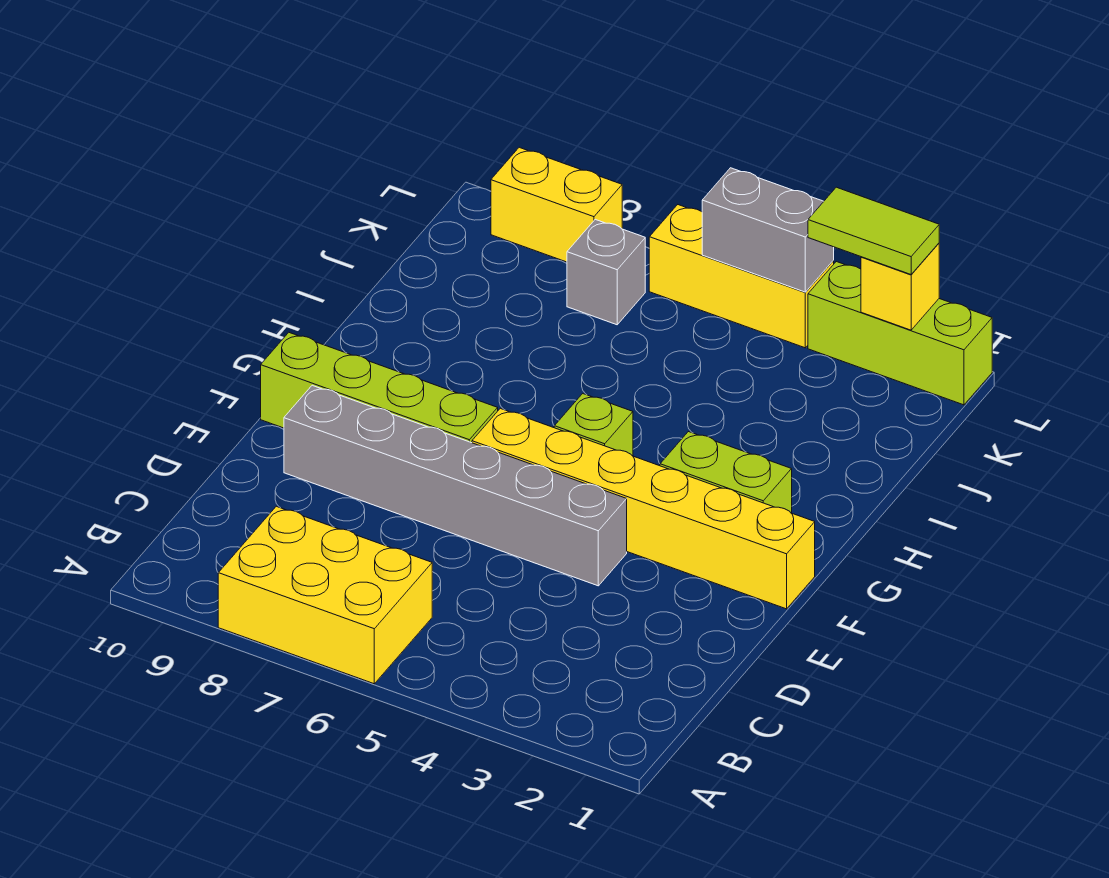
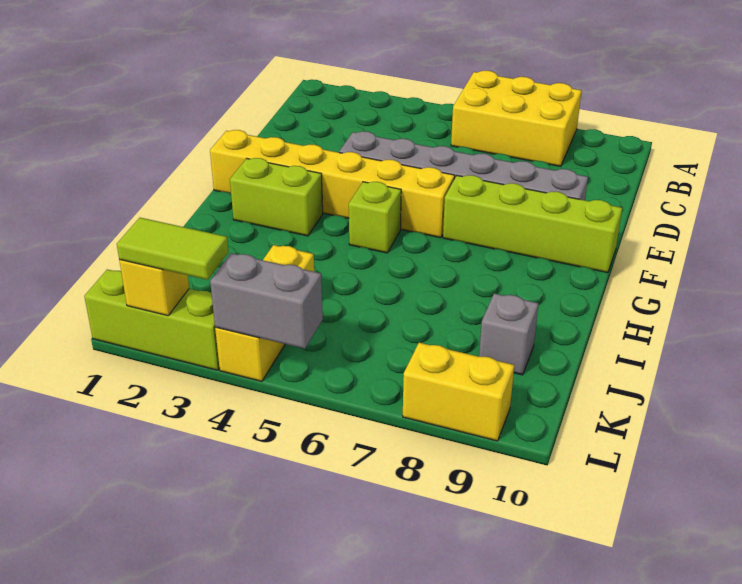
grey brick K7 level 1 -> grey brick J9 level 1
yellow brick L4:L6 level 1 -> yellow brick J4:L4 level 1

